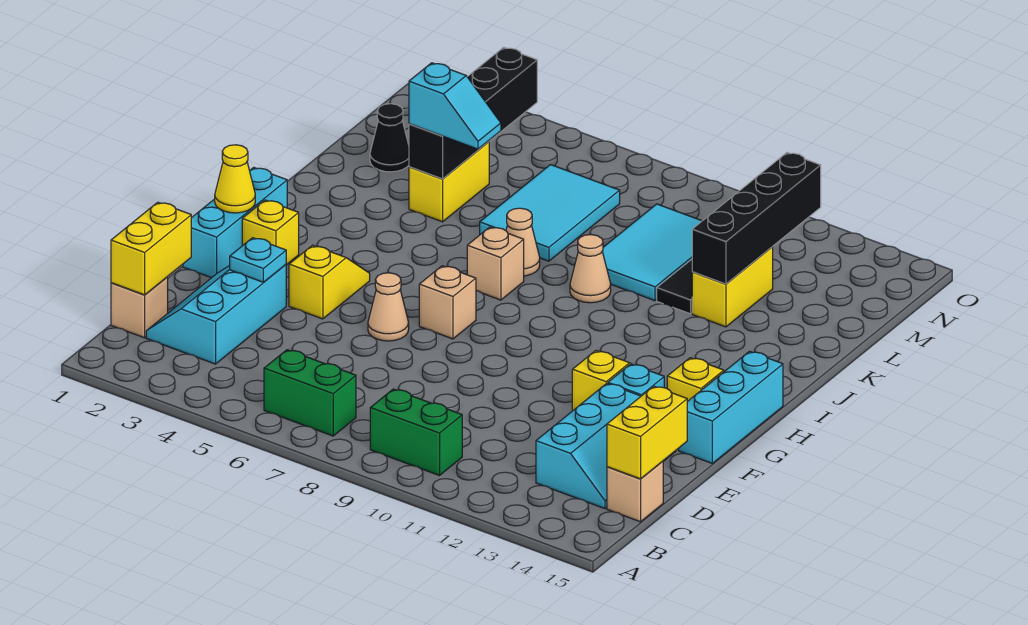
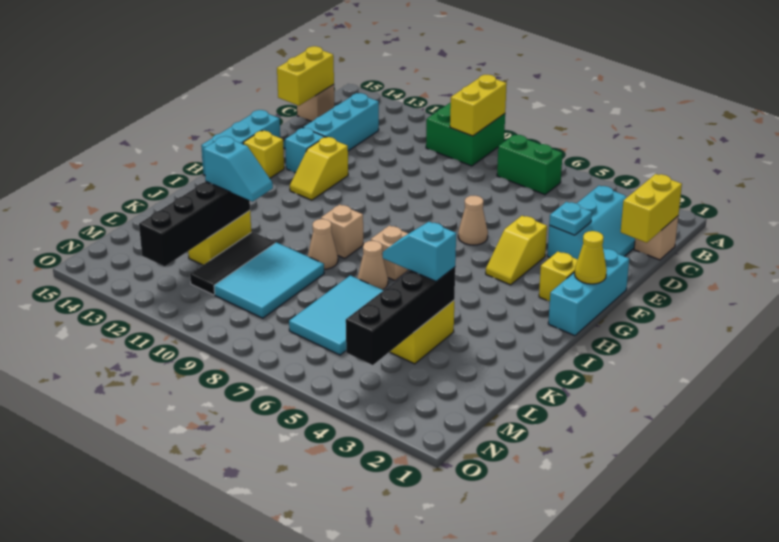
none -> yellow brick A9:B9 level 2
green brick B9:B10 level 1 -> green brick A9:B10 level 1
tan brick G7 level 1 -> tan brick I9 level 1
none -> cyan slope K11:K12 level 3 top 12
black cone L2 level 1 -> none

